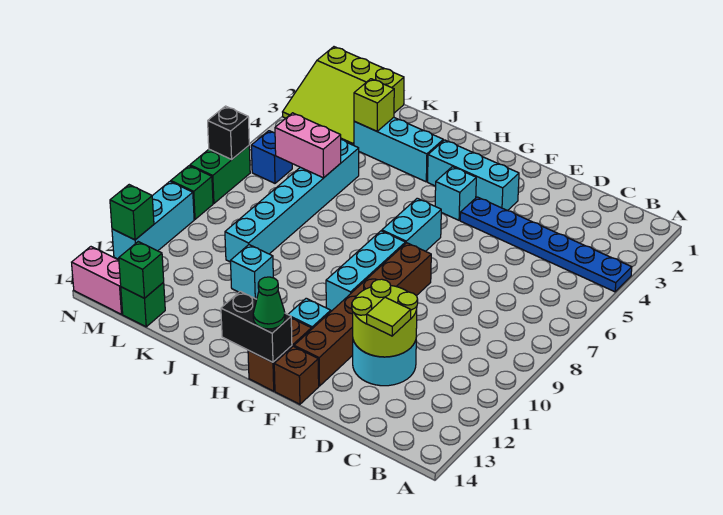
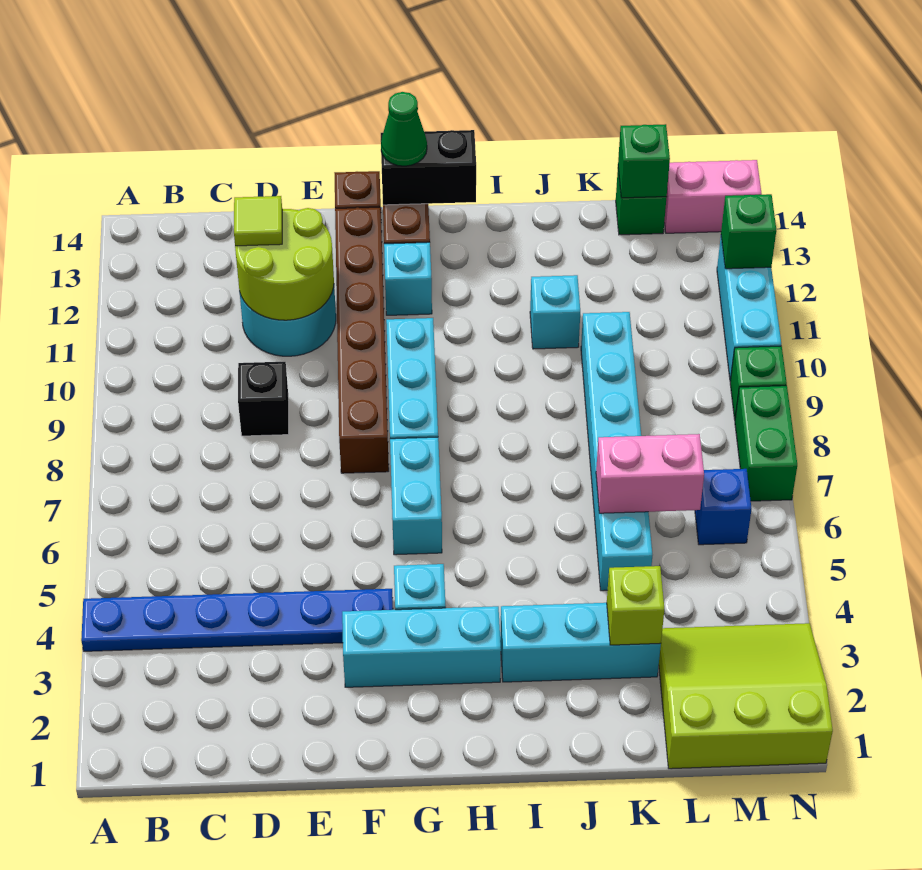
black brick N7 level 2 -> black brick D9 level 1

